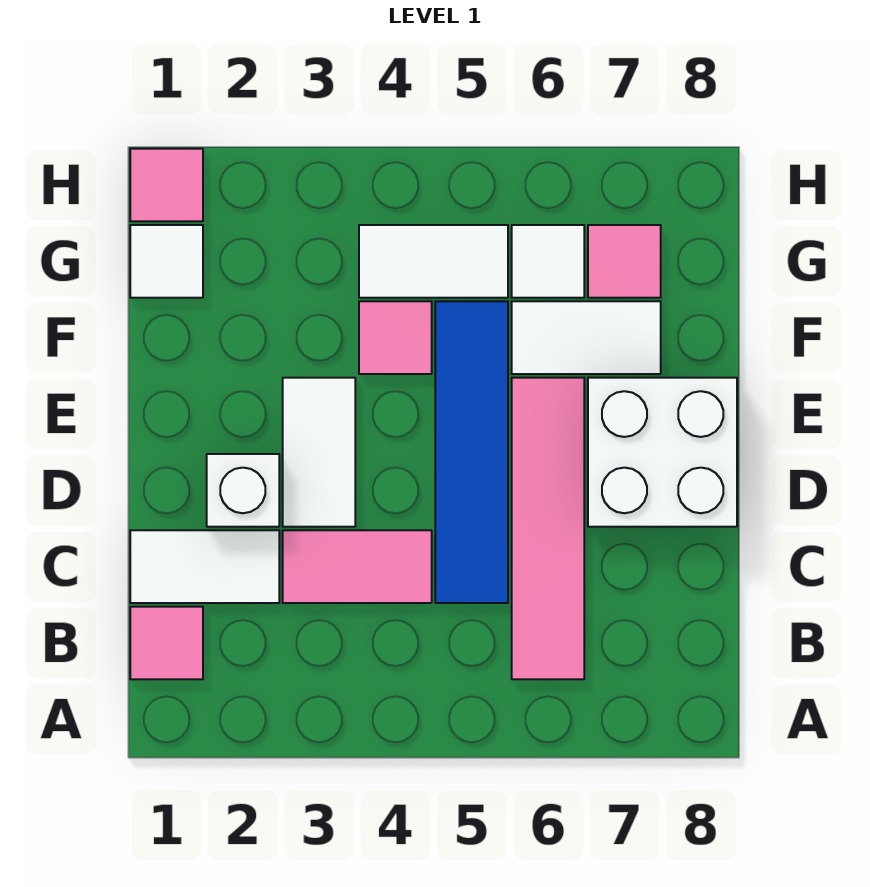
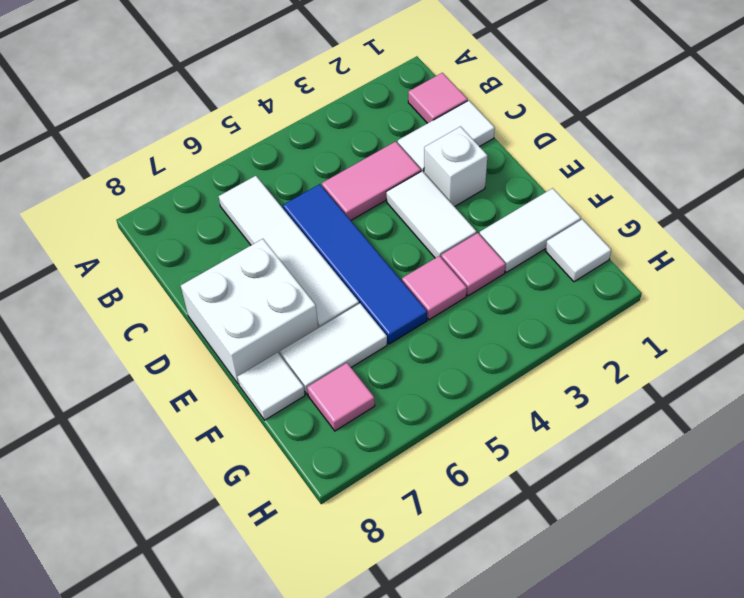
pink tile B6:E6 level 1 -> white tile B6:E6 level 1
white tile G4:G5 level 1 -> white tile F1:F2 level 1
white tile G6 level 1 -> white tile F8 level 1
pink tile H1 level 1 -> pink tile F3 level 1

